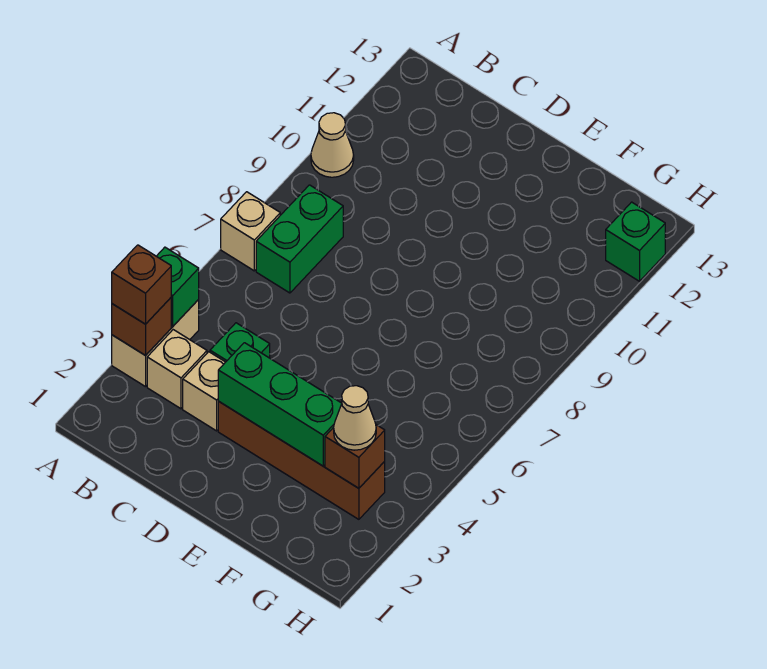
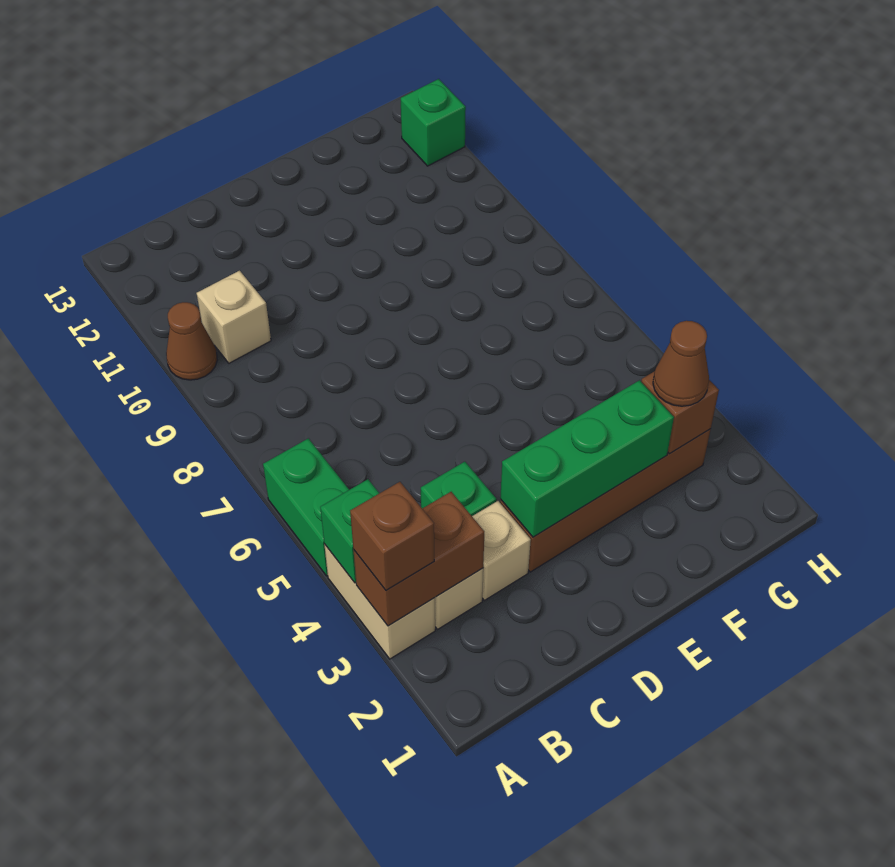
brown brick A3 level 2 -> brown brick A3:B3 level 2
tan brick A7 level 1 -> tan brick B10 level 1
tan cone A10 level 1 -> brown cone A10 level 1
green brick B7:B8 level 1 -> green brick A5:A6 level 1
tan cone G3 level 3 -> brown cone G3 level 3

